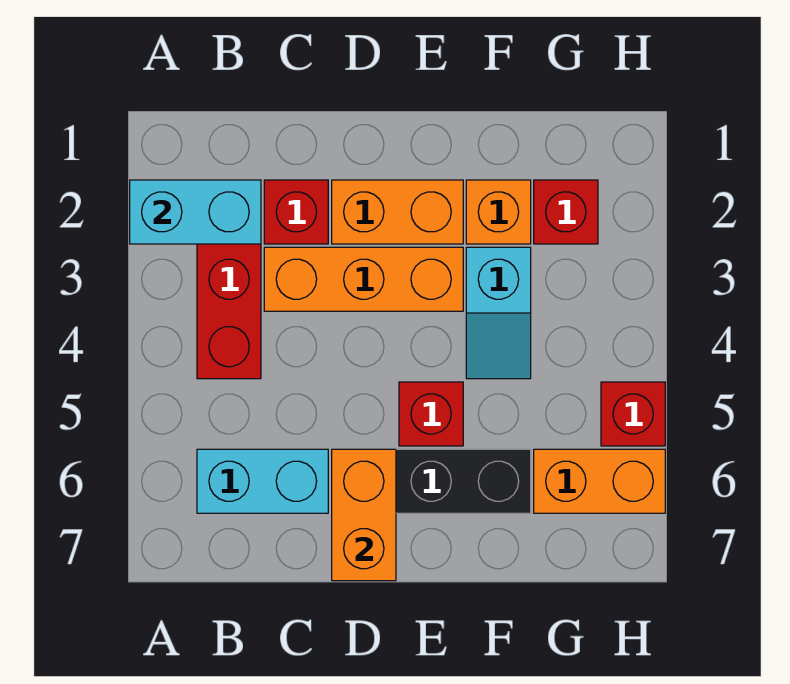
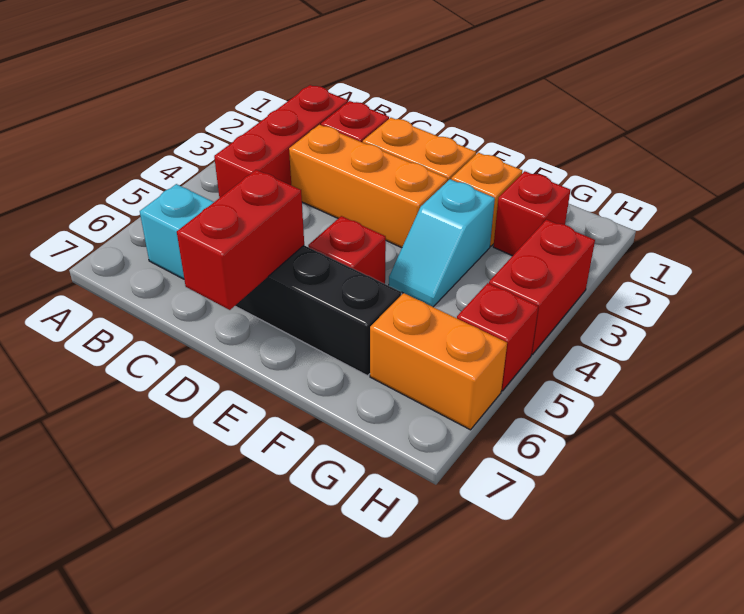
cyan brick A2:B2 level 2 -> none
orange brick D6:D7 level 2 -> red brick D6:D7 level 2
none -> red brick H3:H4 level 1

